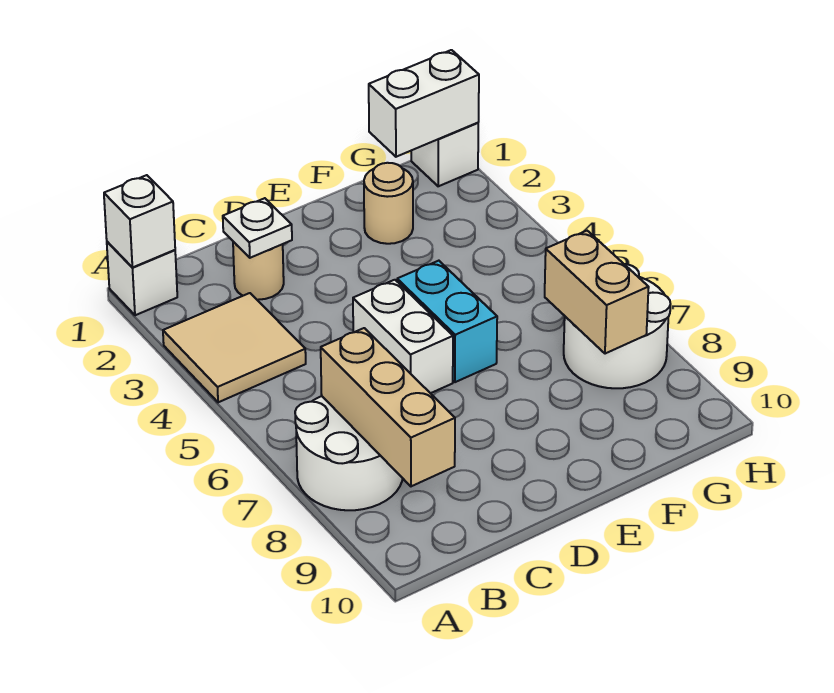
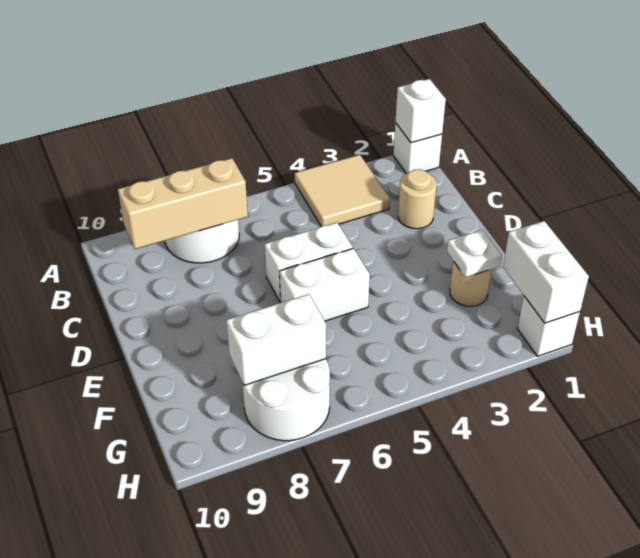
white plate C2 level 2 -> white plate F2 level 2
cyan brick E5:E6 level 1 -> white brick E5:E6 level 1
tan brick G7:G8 level 2 -> white brick G7:G8 level 2

